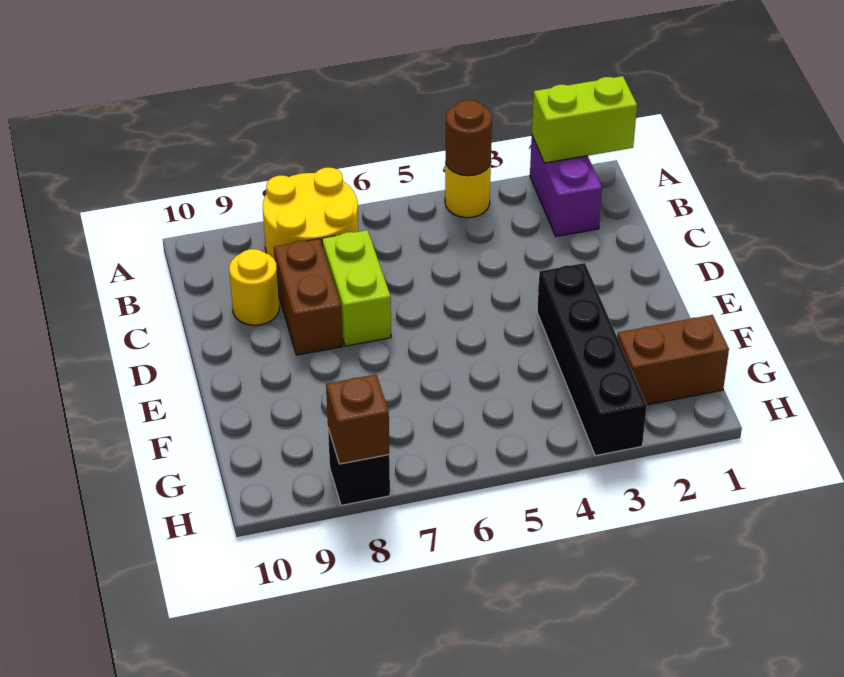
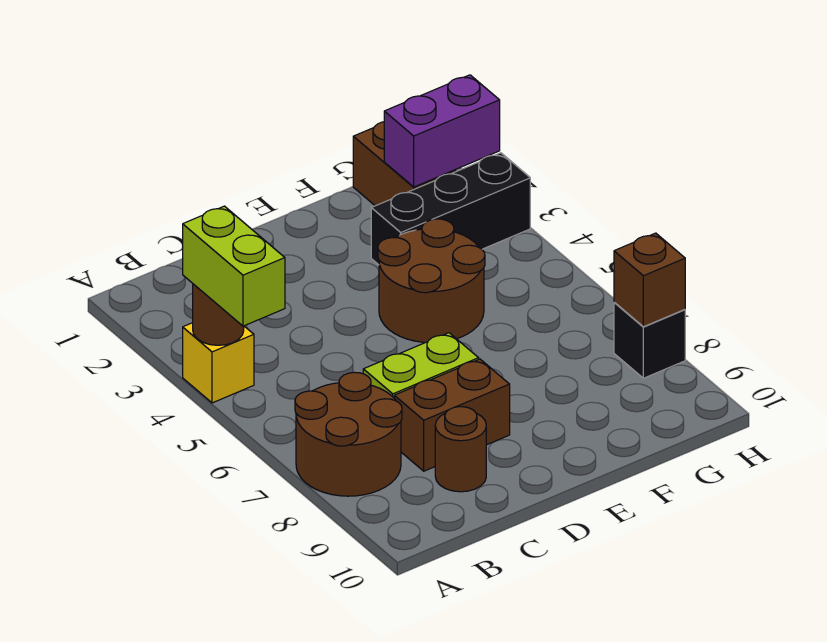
lime brick A1:A2 level 2 -> lime brick A4:A5 level 3
purple brick A2:B2 level 1 -> purple brick G2:H2 level 2
yellow round brick A4 level 1 -> yellow brick A4 level 1
yellow round brick A7:B8 level 1 -> brown round brick A7:B8 level 1
yellow round brick C9 level 1 -> brown round brick C9 level 1
black brick E3:H3 level 1 -> black brick F3:H3 level 1
none -> brown round brick E4:F5 level 1

